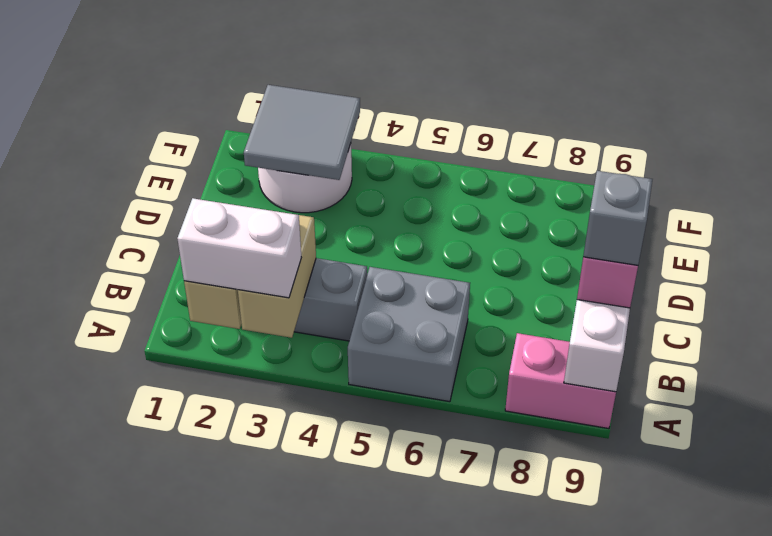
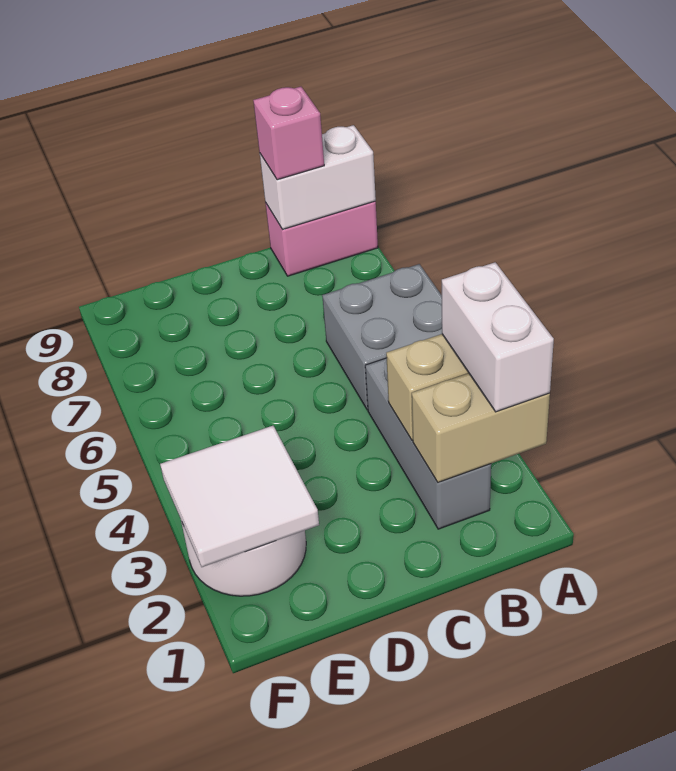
pink brick A8:A9 level 1 -> pink brick A9:B9 level 1
grey brick B9 level 4 -> none
grey tile E2:F3 level 2 -> white tile E2:F3 level 2

